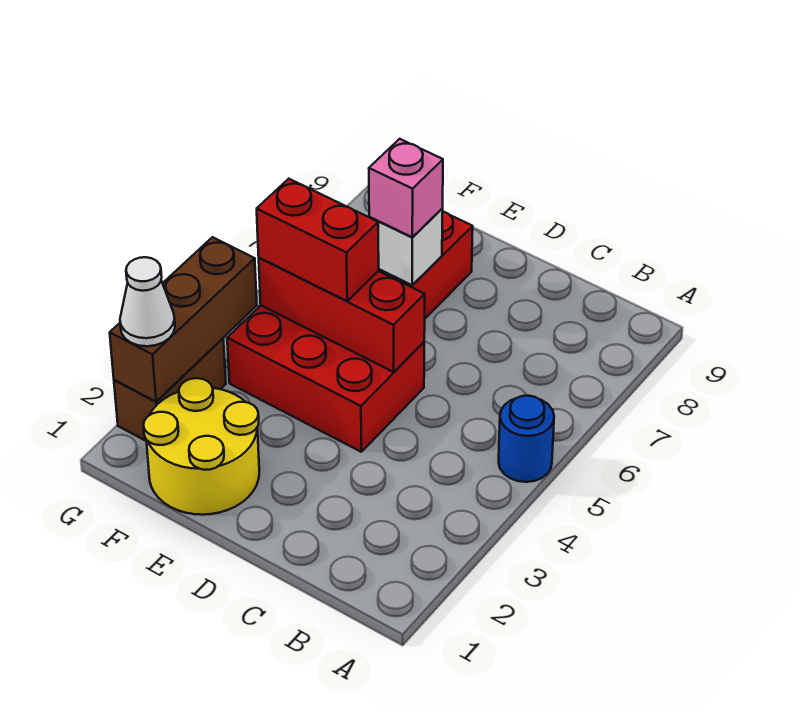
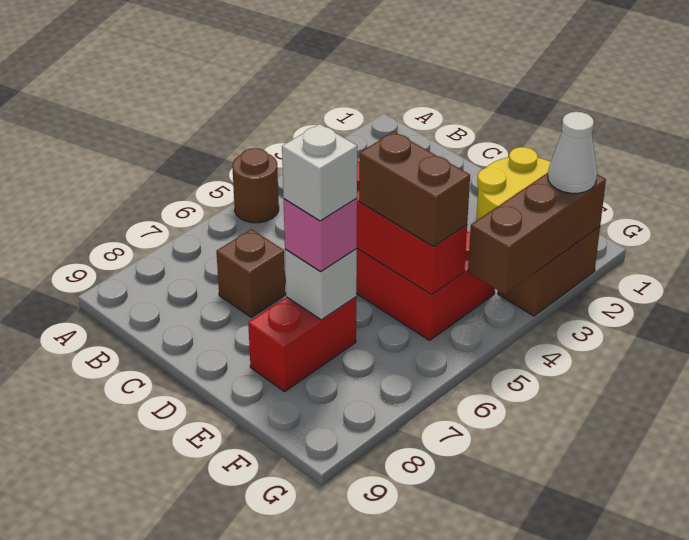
blue round brick A5 level 1 -> brown round brick A5 level 1
none -> brown brick C7 level 1
red brick E5:F5 level 3 -> brown brick E5:F5 level 3
none -> white brick E7 level 4

